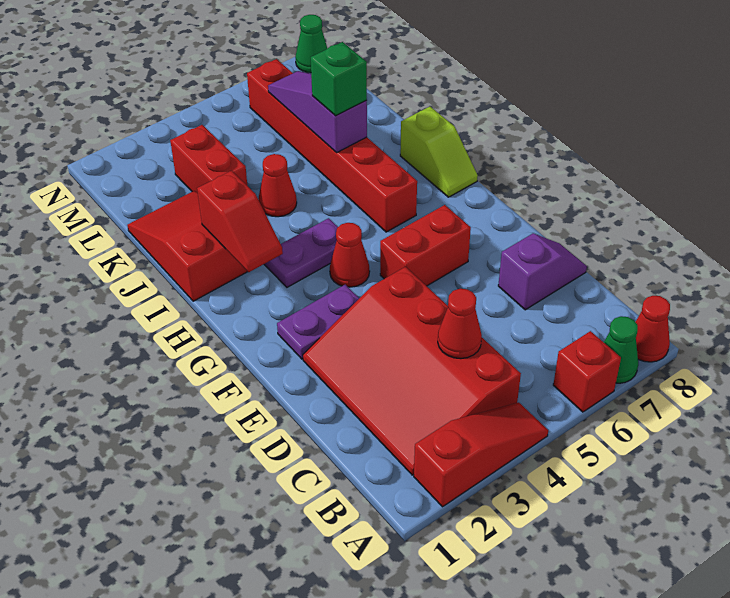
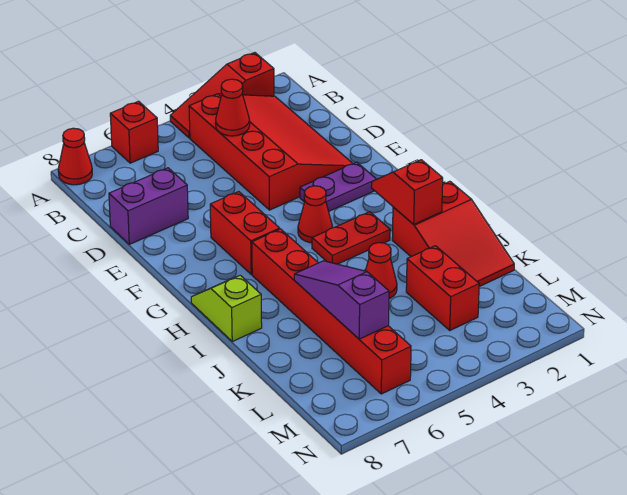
green cone A7 level 1 -> none
purple slope D7:D8 level 1 top 7 -> purple brick D7:D8 level 1
red brick F5:F6 level 1 -> red brick F6:G6 level 1
purple plate H3:H4 level 1 -> red plate H3:H4 level 1
purple slope J6:L6 level 2 top J -> purple slope J6:L6 level 2 top L
green brick J6 level 3 -> none
green cone N8 level 1 -> none

